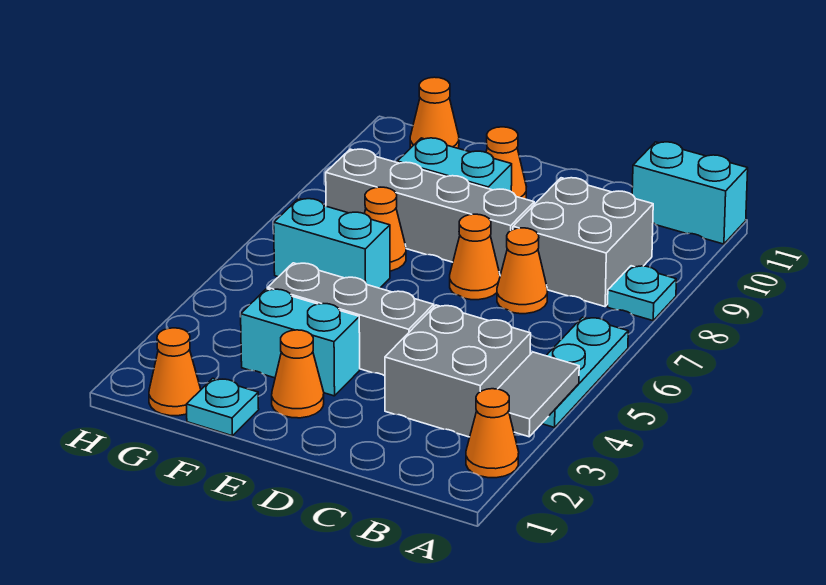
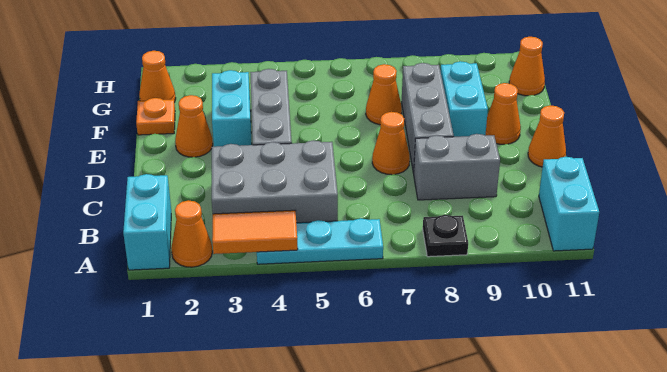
grey tile A3:A4 level 2 -> orange tile A3:A4 level 2
cyan plate A8 level 1 -> black plate A8 level 1
grey brick B3:C4 level 1 -> grey brick B3:C5 level 1
grey brick B8:C9 level 1 -> grey brick C8:C9 level 1
orange cone C7 level 1 -> orange cone D11 level 1
grey brick D8:G8 level 1 -> grey brick D8:F8 level 1
cyan plate F1 level 1 -> orange plate F1 level 1
cyan brick F6:G6 level 1 -> cyan brick A1:B1 level 1

